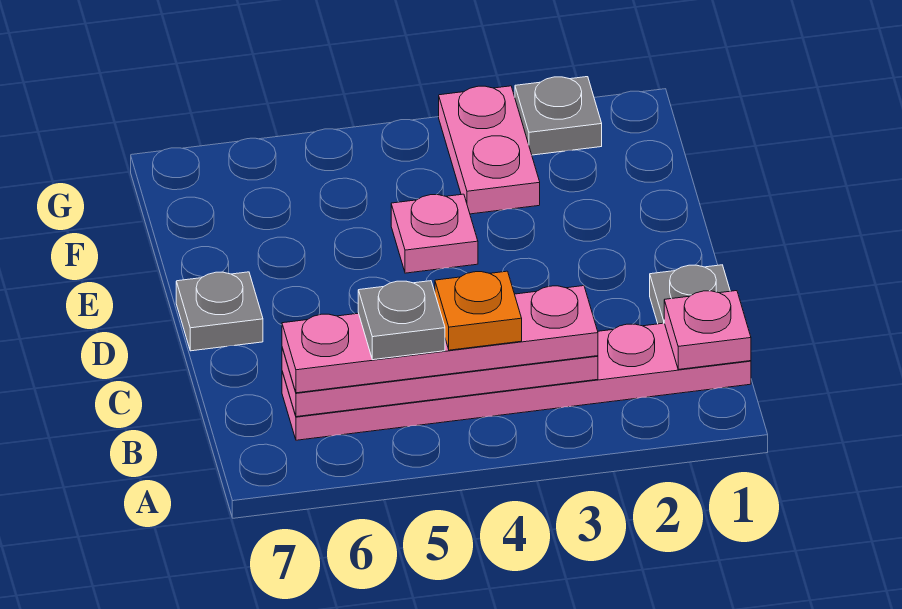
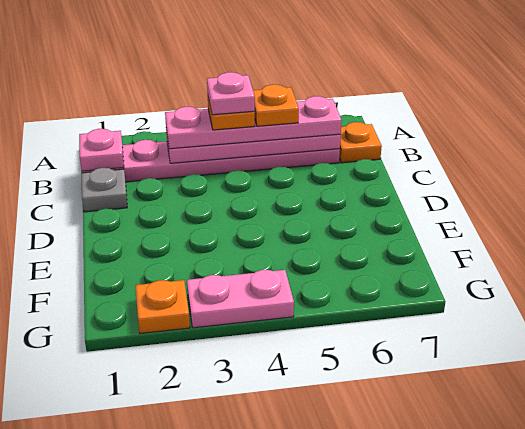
grey plate B5 level 4 -> orange plate B5 level 4
none -> orange plate B7 level 1
grey plate D7 level 1 -> none
pink plate E4 level 1 -> pink plate B4 level 5
pink plate F3:G3 level 1 -> pink plate G3:G4 level 1
grey plate G2 level 1 -> orange plate G2 level 1

